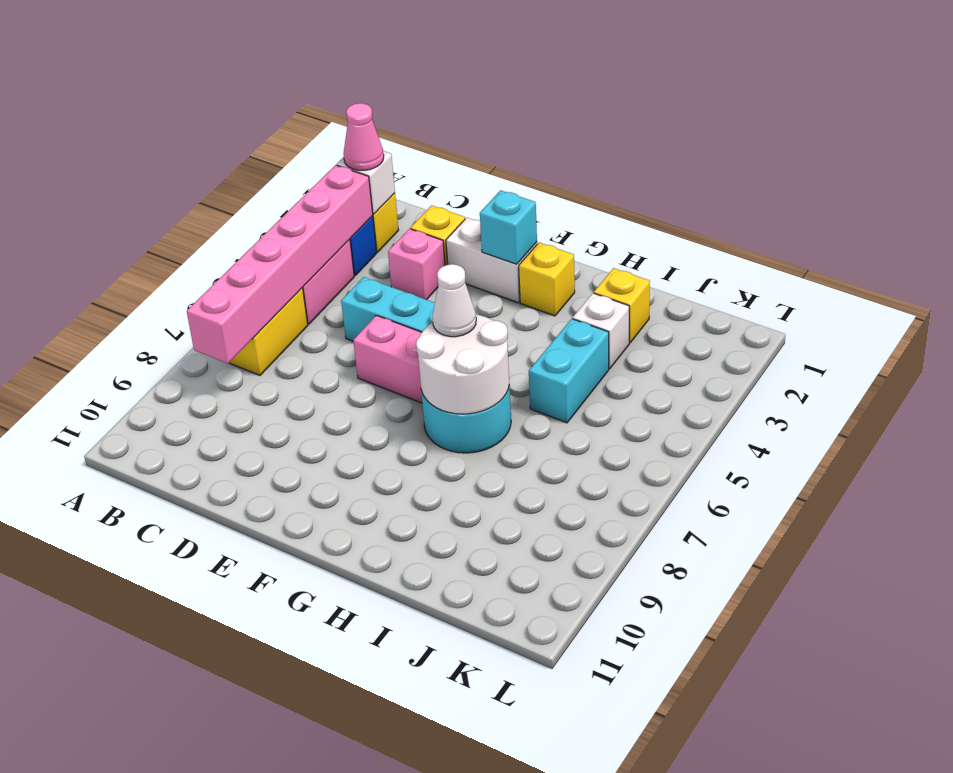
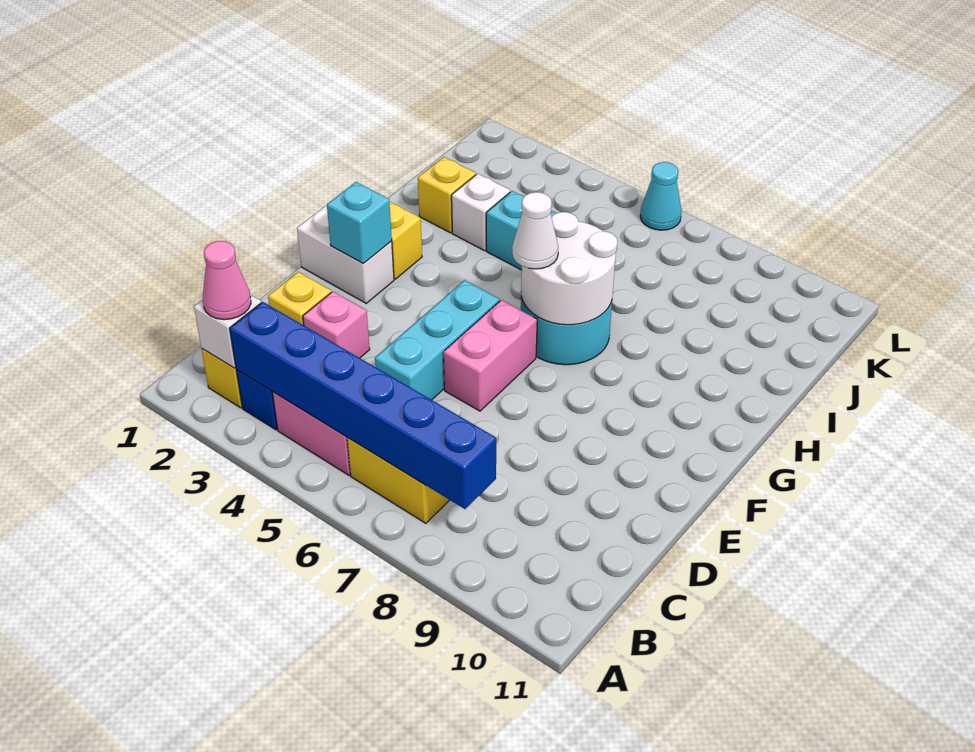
pink brick B3:B8 level 2 -> blue brick B3:B8 level 2
white brick E2:F2 level 1 -> white brick F1:F2 level 1
none -> cyan cone L6 level 1

